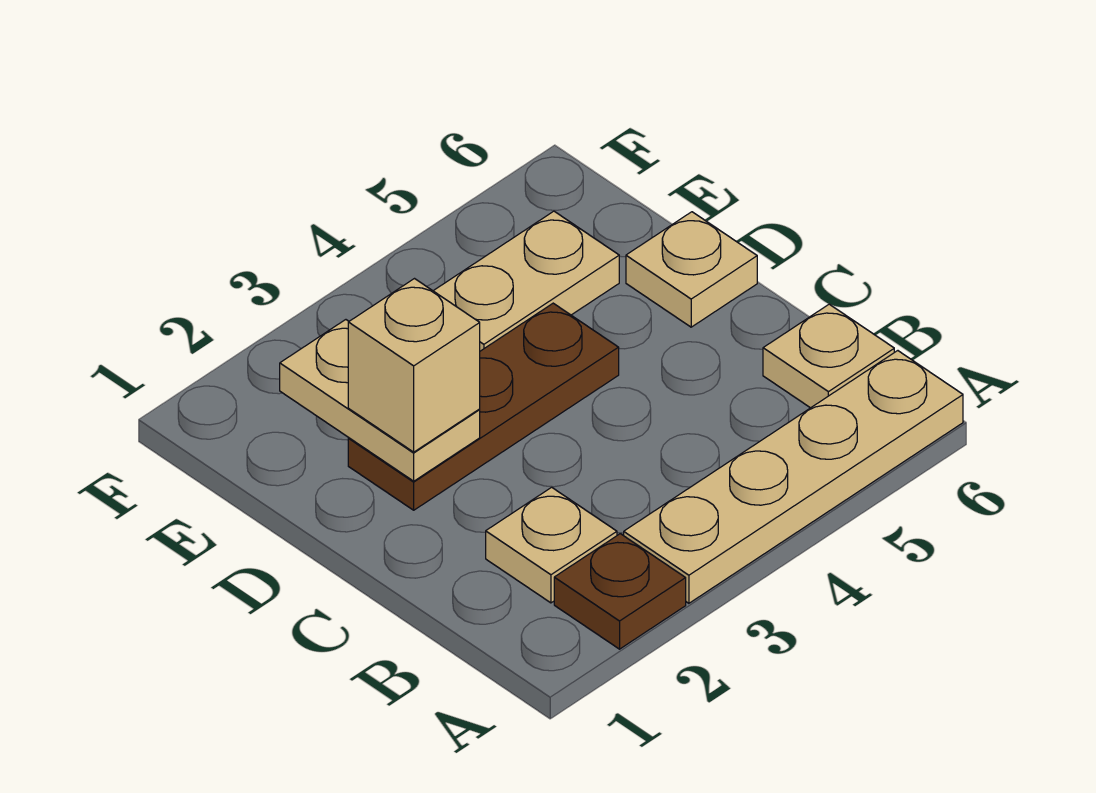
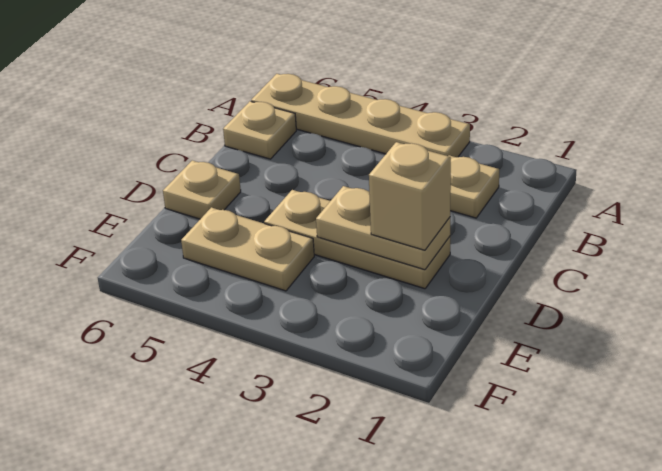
brown plate A2 level 1 -> none
brown plate D2:D4 level 1 -> tan plate D2:D4 level 1
tan plate D2:E2 level 2 -> tan plate D2:D3 level 2

